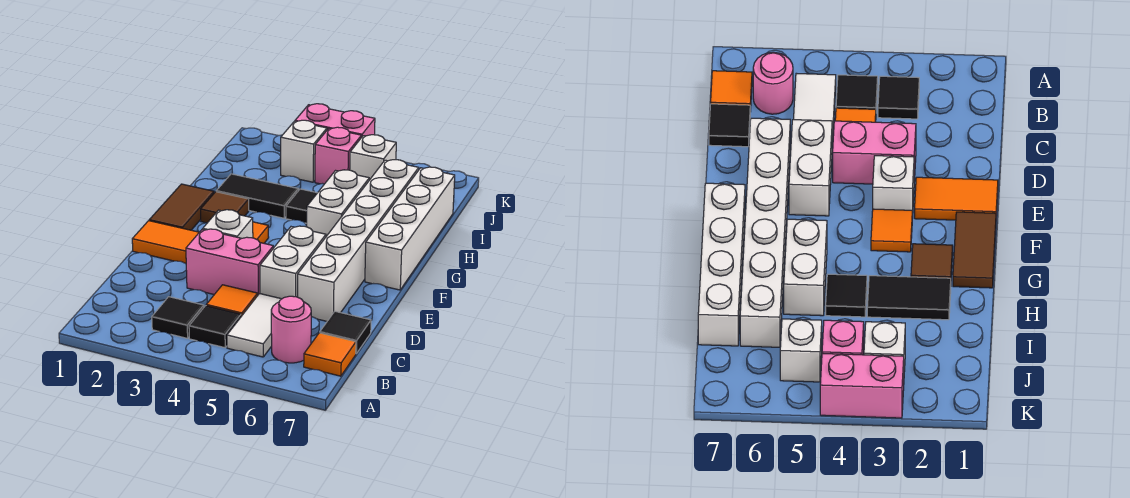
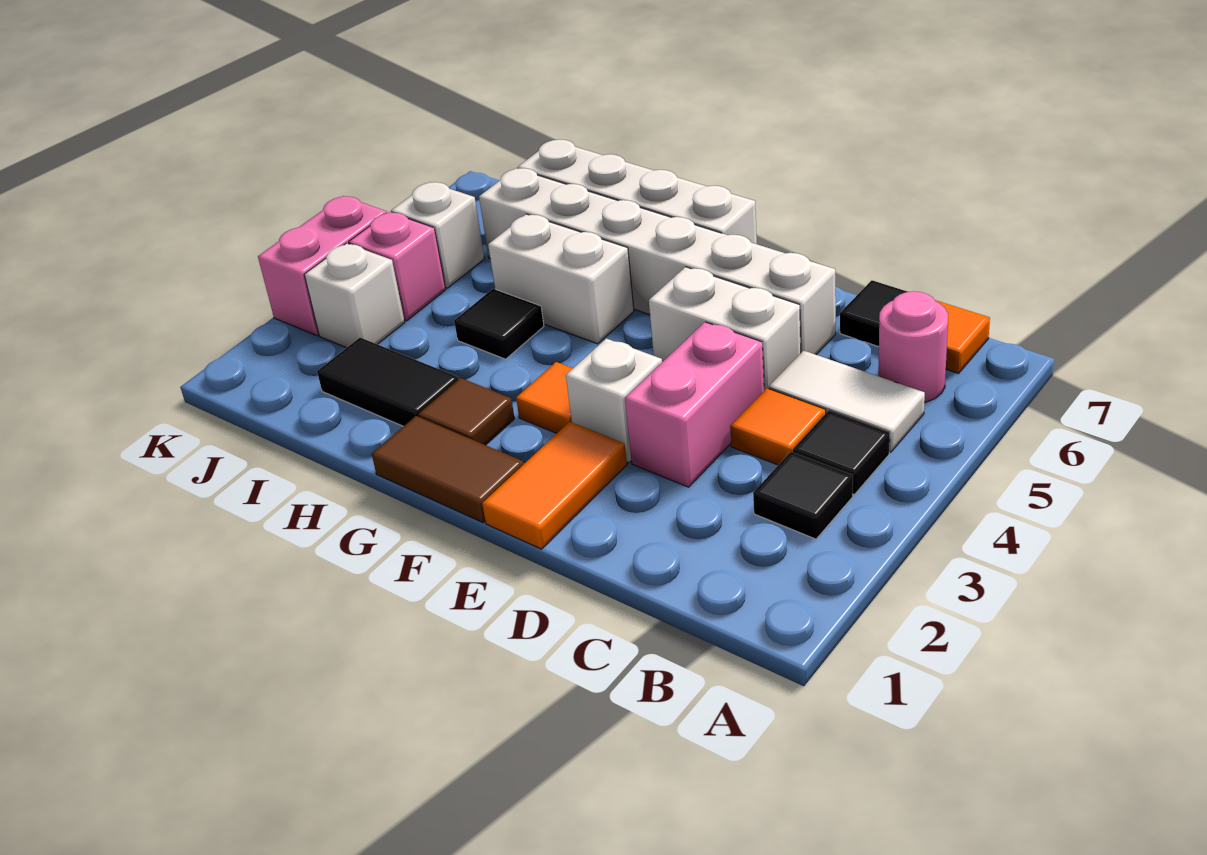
black tile H2:H3 level 1 -> black tile H2:I2 level 1

